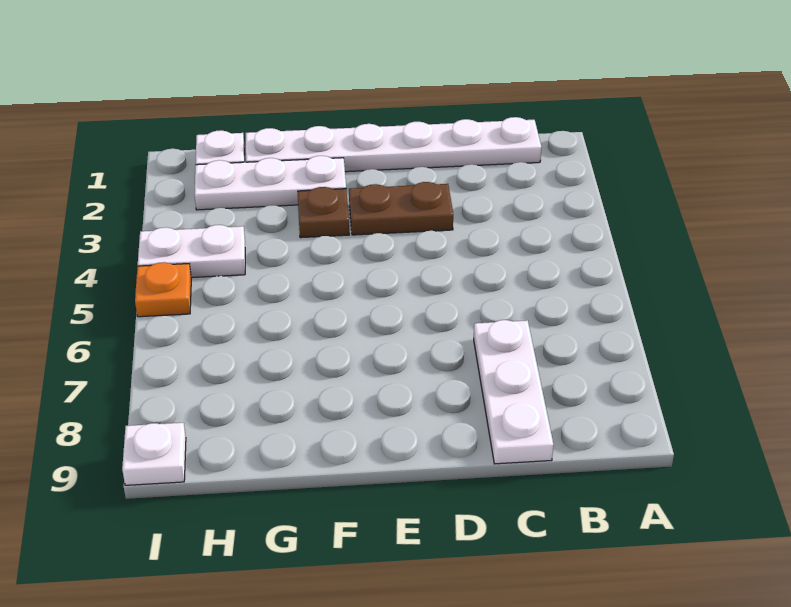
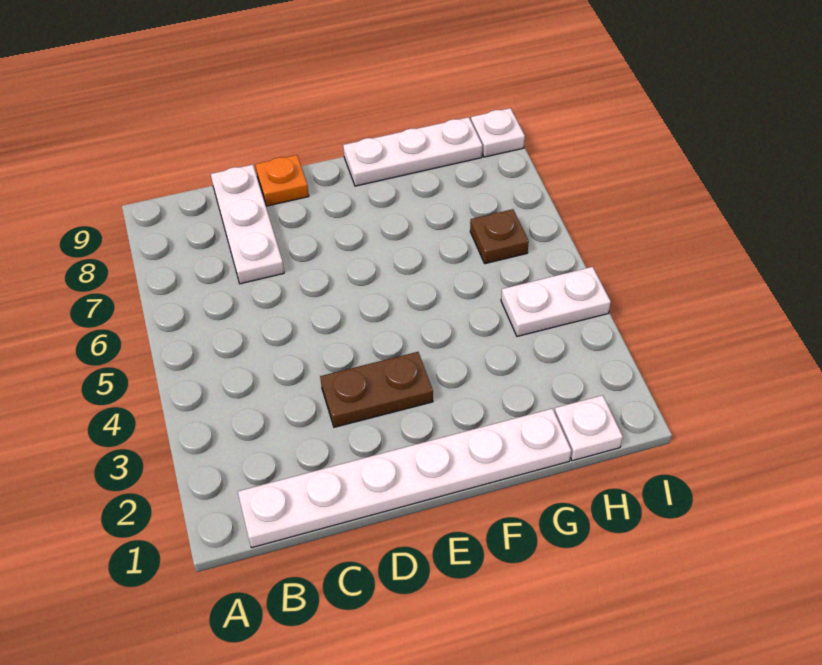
white plate F2:H2 level 1 -> white plate F9:H9 level 1
brown plate F3 level 1 -> brown plate H6 level 1
orange plate I5 level 1 -> orange plate D9 level 1

